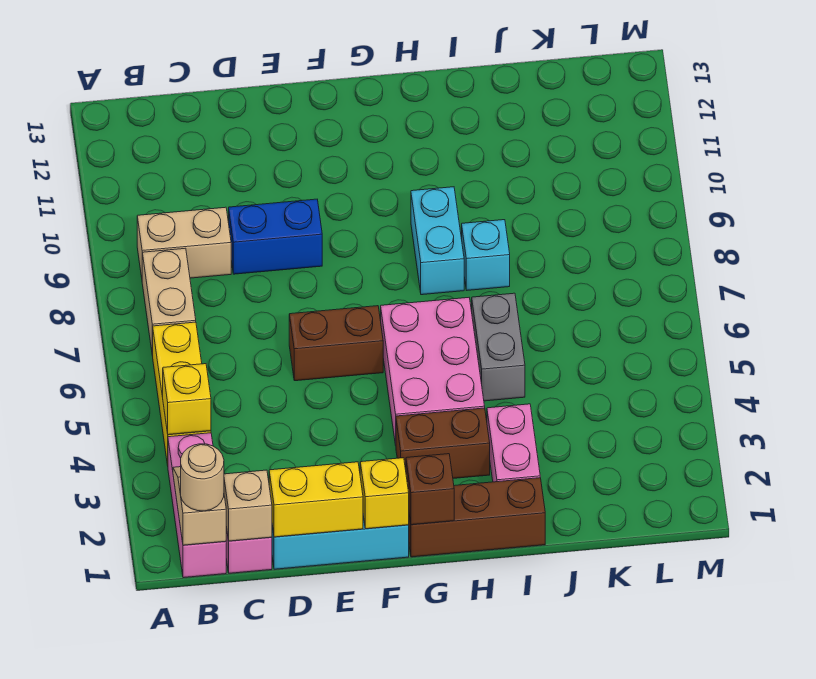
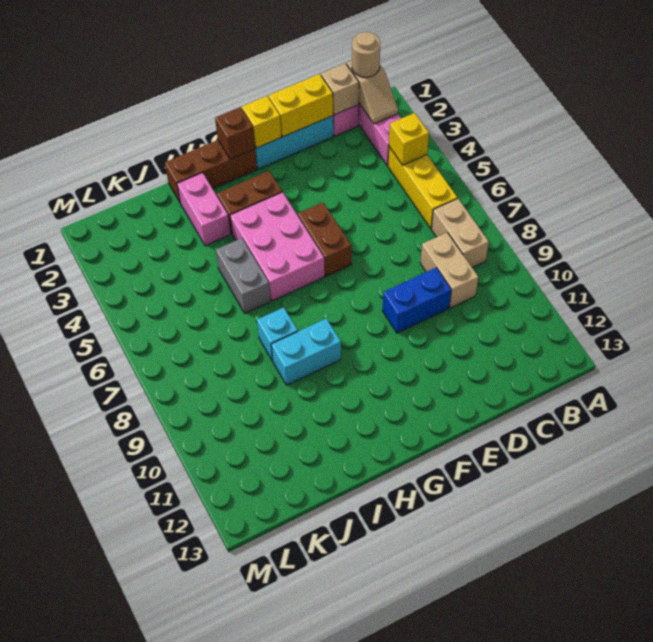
tan brick B9:C9 level 1 -> tan brick C8:C9 level 1
brown brick E6:F6 level 1 -> brown brick F5:F6 level 1
cyan brick H8:H9 level 1 -> cyan brick H9:I9 level 1

